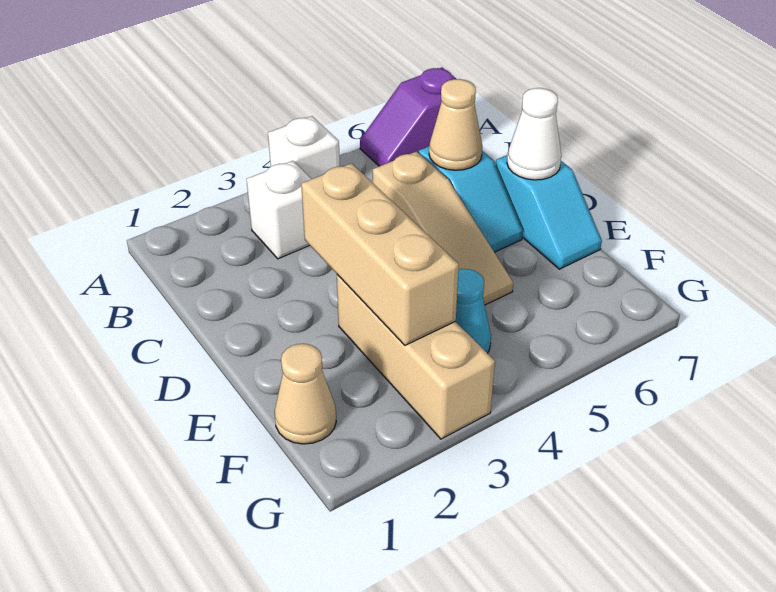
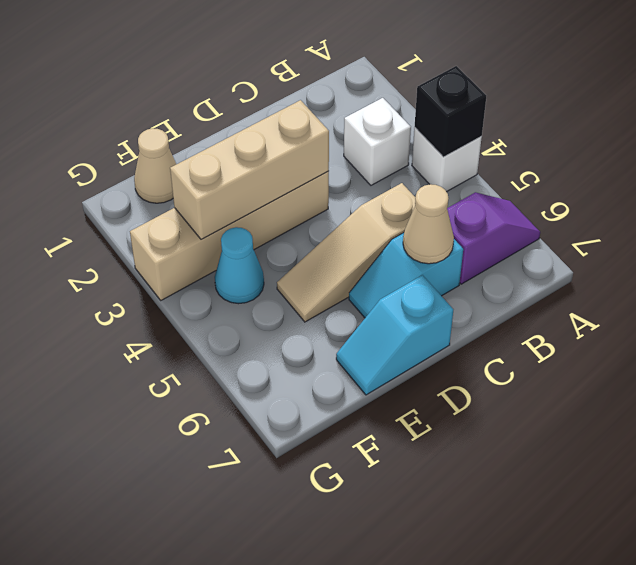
none -> black brick A4 level 2
purple slope A6:A7 level 1 top 7 -> purple slope A6:B6 level 1 top B
white cone D7 level 2 -> none
tan brick E3:G3 level 1 -> tan brick D3:G3 level 1

